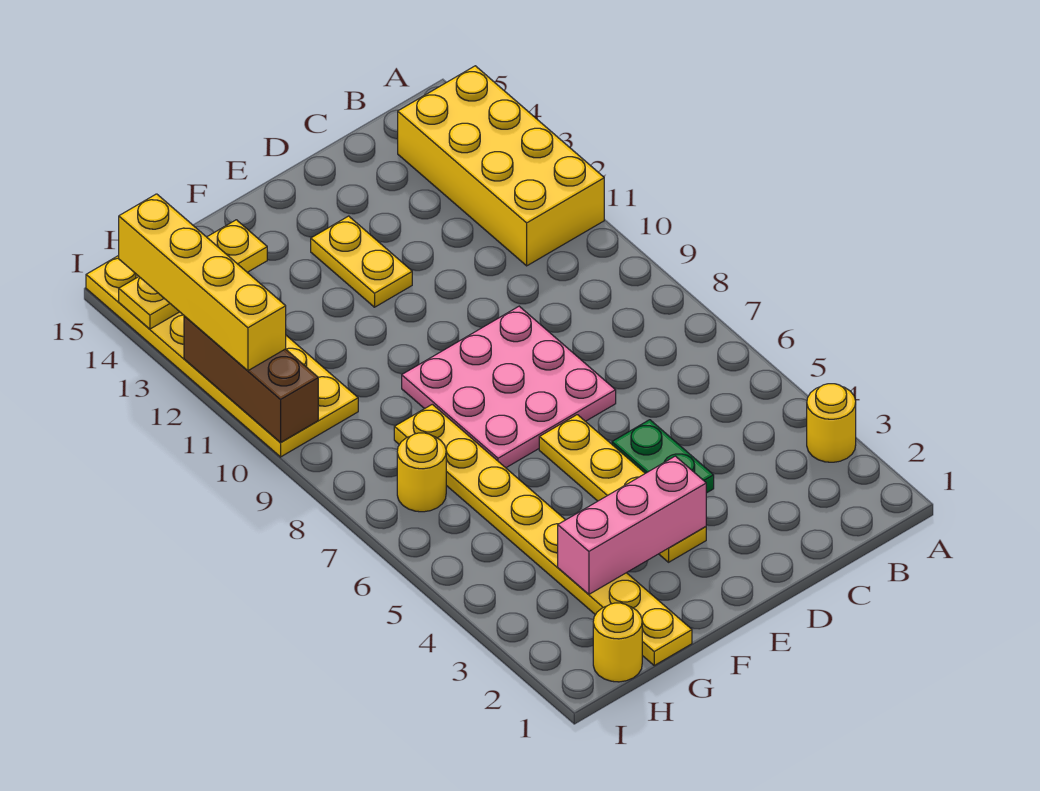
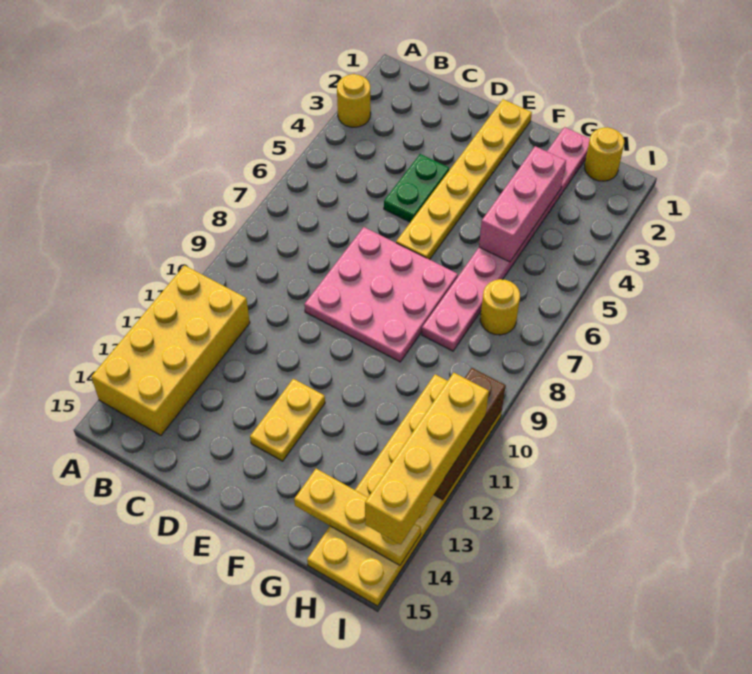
yellow plate E3:E6 level 1 -> yellow plate E1:E6 level 1
pink brick E3:G3 level 2 -> pink brick G3:G5 level 2
yellow plate G1:G8 level 1 -> pink plate G1:G8 level 1

